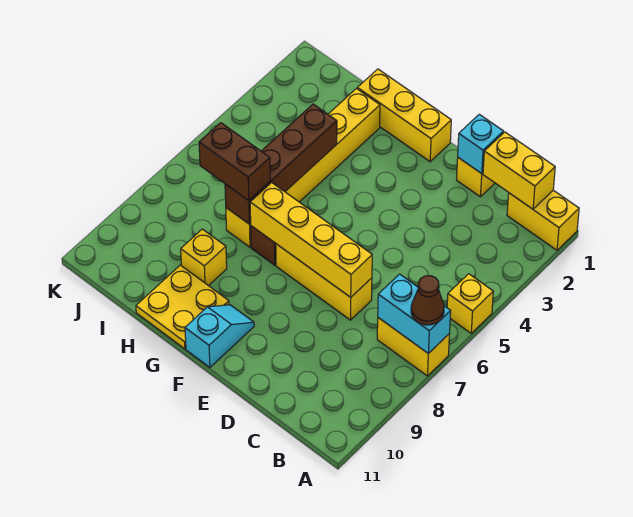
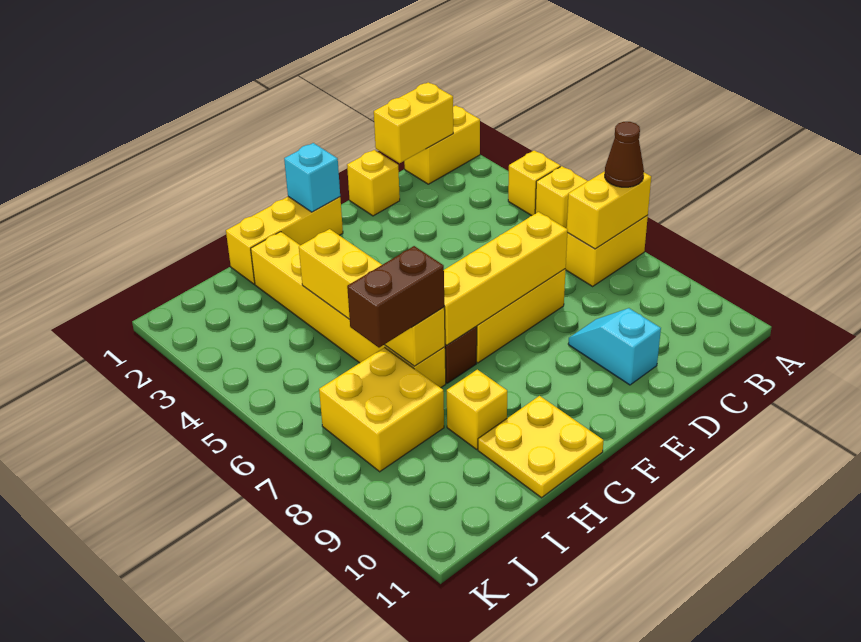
none -> yellow brick A4 level 1
cyan brick A7:B7 level 2 -> yellow brick A7:B7 level 2
cyan brick D1 level 2 -> cyan brick F1 level 2
cyan slope F10:F11 level 1 top 11 -> cyan slope D9:D10 level 1 top 10
brown brick H4:H7 level 2 -> yellow brick H4:H7 level 2
none -> yellow brick I7:J8 level 1

